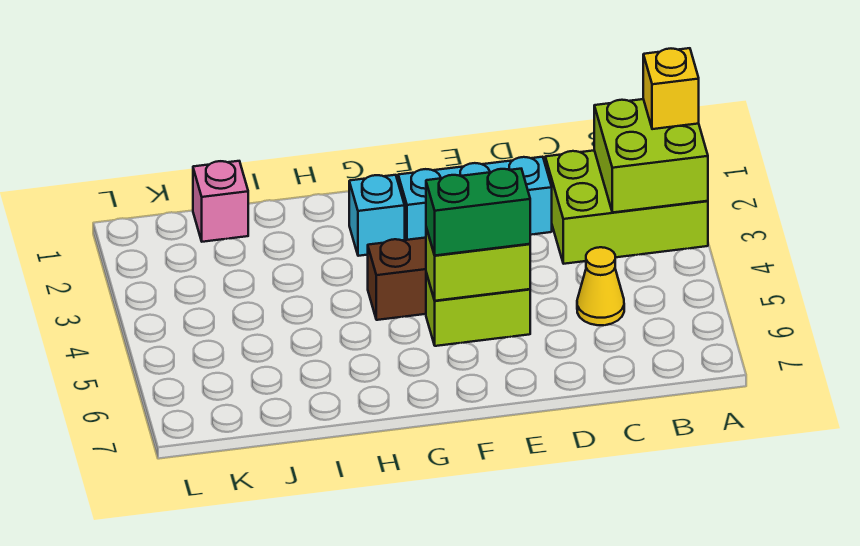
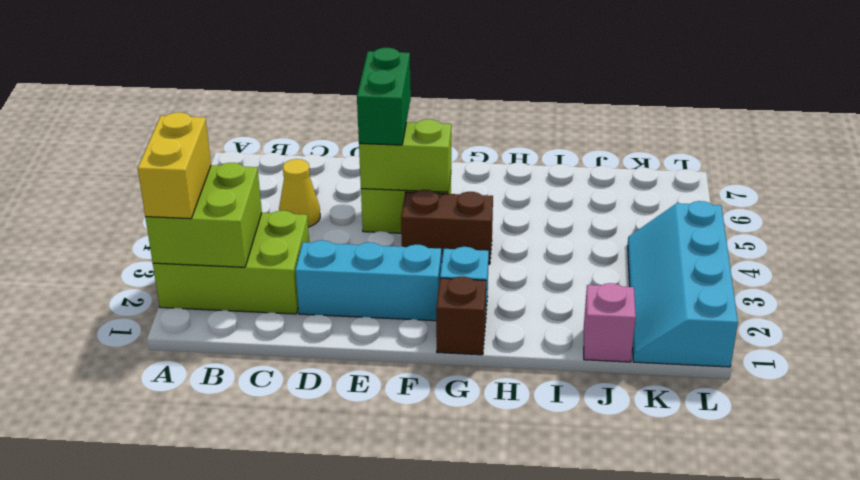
yellow brick A2 level 3 -> yellow brick A2:A3 level 3
green brick E5:F5 level 3 -> green brick E5:E6 level 3
none -> brown brick G1 level 1
none -> cyan slope K1:L4 level 1 top L

